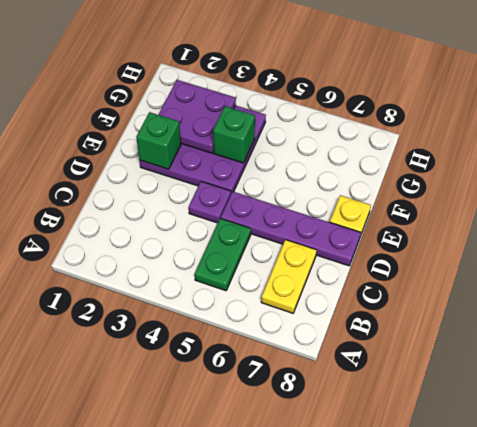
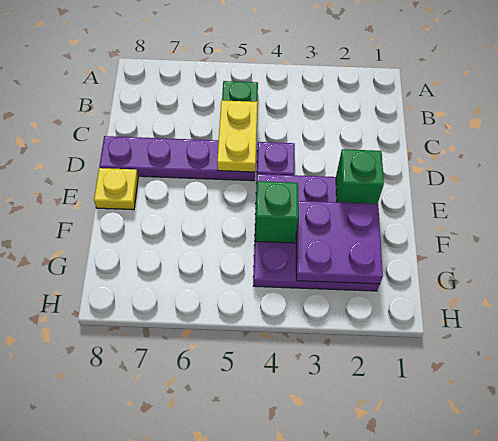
yellow plate B7:C7 level 1 -> yellow plate C5:D5 level 2

